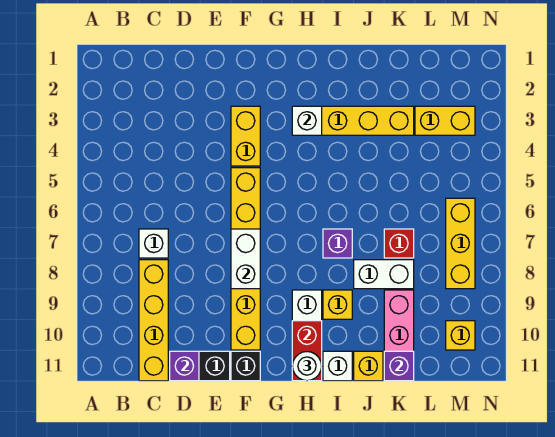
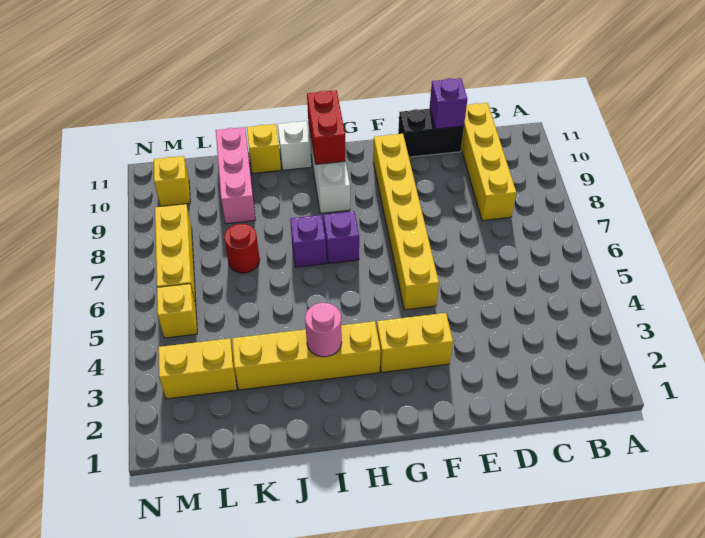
white brick C7 level 1 -> none
yellow brick F3:F4 level 1 -> yellow brick F3:G3 level 1
white brick F7:F8 level 2 -> none
black brick F11 level 1 -> none
white brick H3 level 2 -> none
white round brick H11 level 3 -> none
none -> pink round brick I3 level 2
yellow brick I9 level 1 -> yellow brick M5 level 1
white brick J8:K8 level 1 -> none
red brick K7 level 1 -> red round brick K7 level 1
purple brick K11 level 2 -> purple brick H7 level 1

